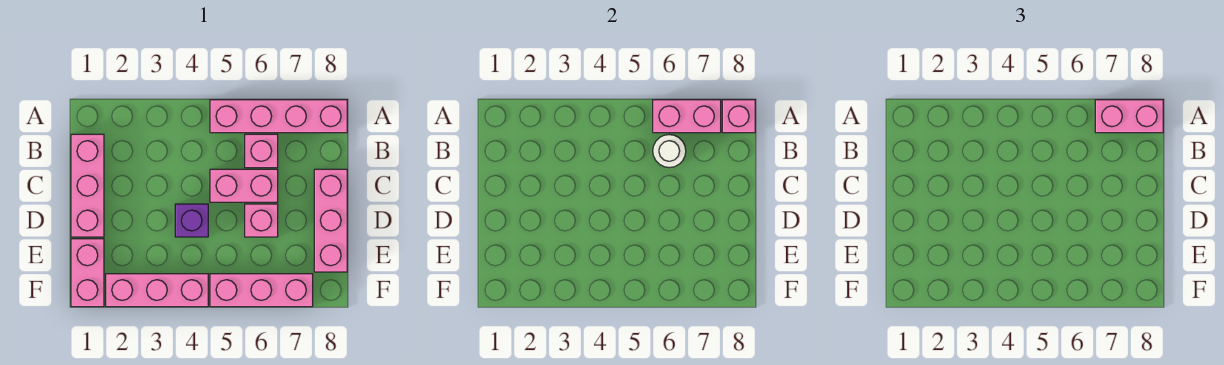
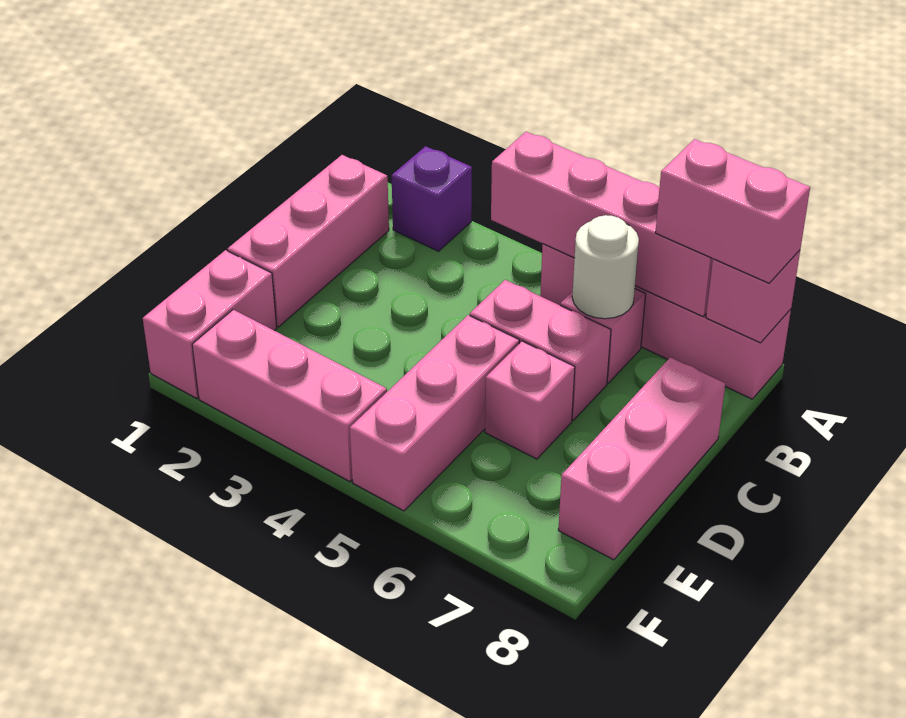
pink brick A6:A7 level 2 -> pink brick A4:A7 level 2
purple brick D4 level 1 -> purple brick A2 level 1
pink brick F5:F7 level 1 -> pink brick D5:F5 level 1

